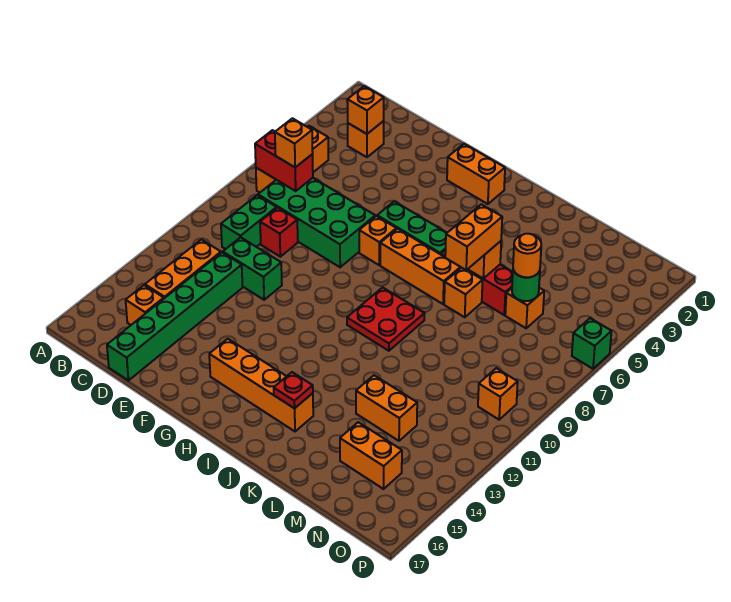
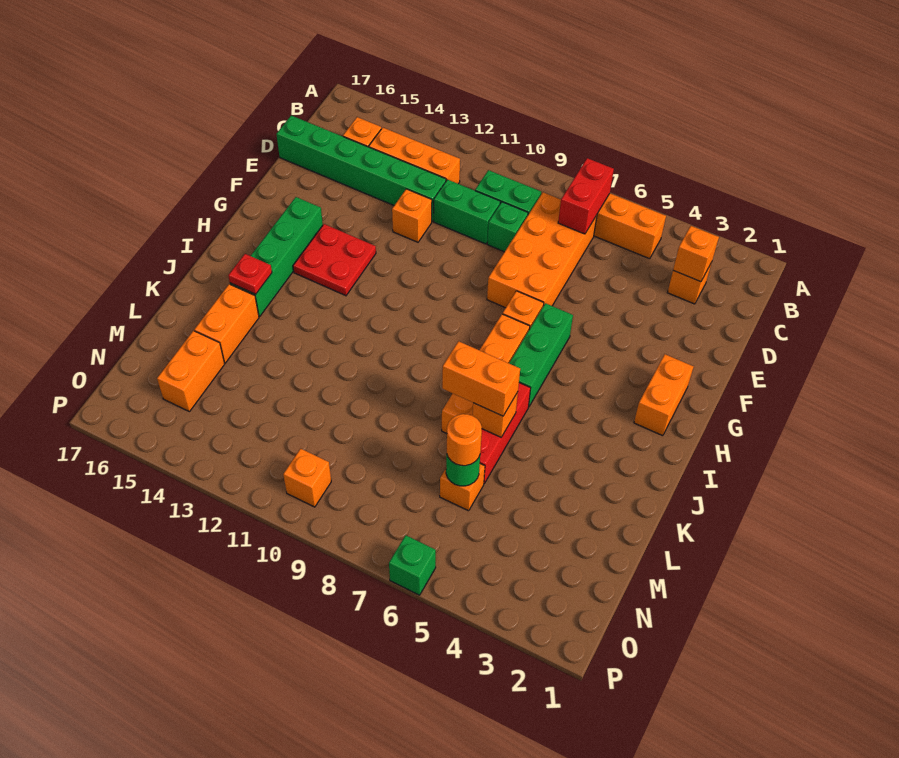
green brick C7:F8 level 1 -> orange brick C7:F8 level 1
orange brick C7 level 3 -> orange brick E12 level 1
red brick D9 level 1 -> green brick D9 level 1
green brick D11:E11 level 1 -> green brick D10:D11 level 1
orange brick G15:J15 level 1 -> green brick G15:J15 level 1
red plate I9:J10 level 1 -> red plate G13:H14 level 1
orange brick L13:M13 level 1 -> orange brick K15:L15 level 1

